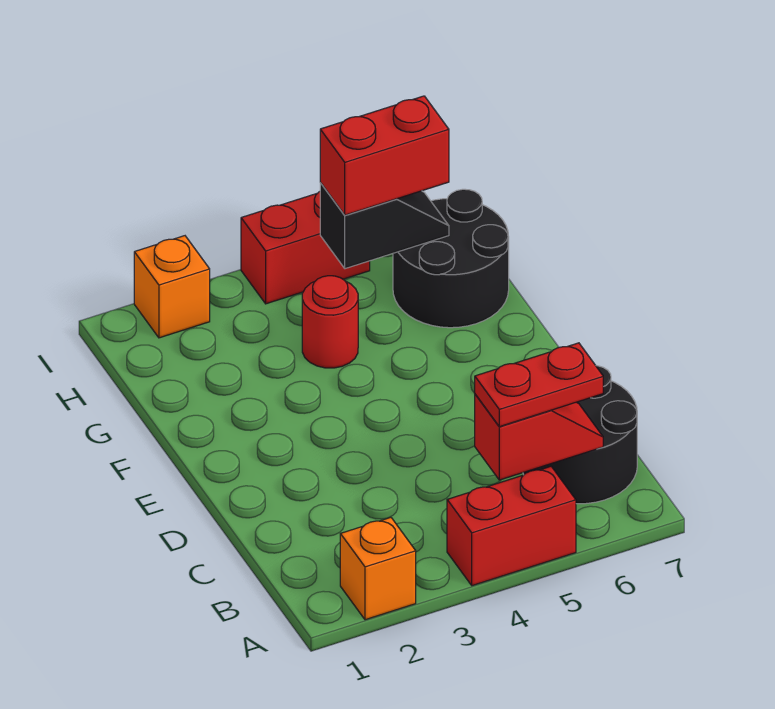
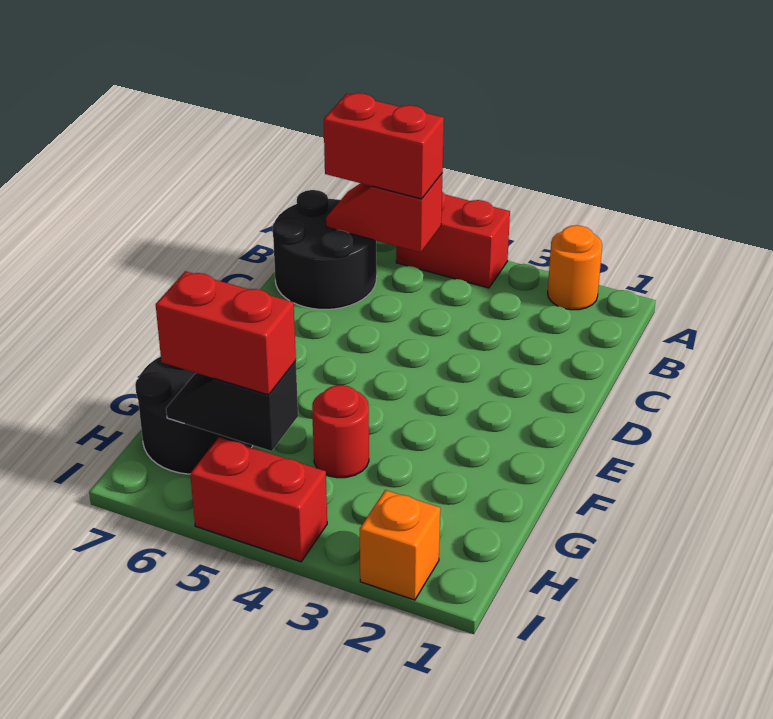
orange brick A2 level 1 -> orange round brick A2 level 1
red plate B5:B6 level 3 -> red brick B5:B6 level 3

